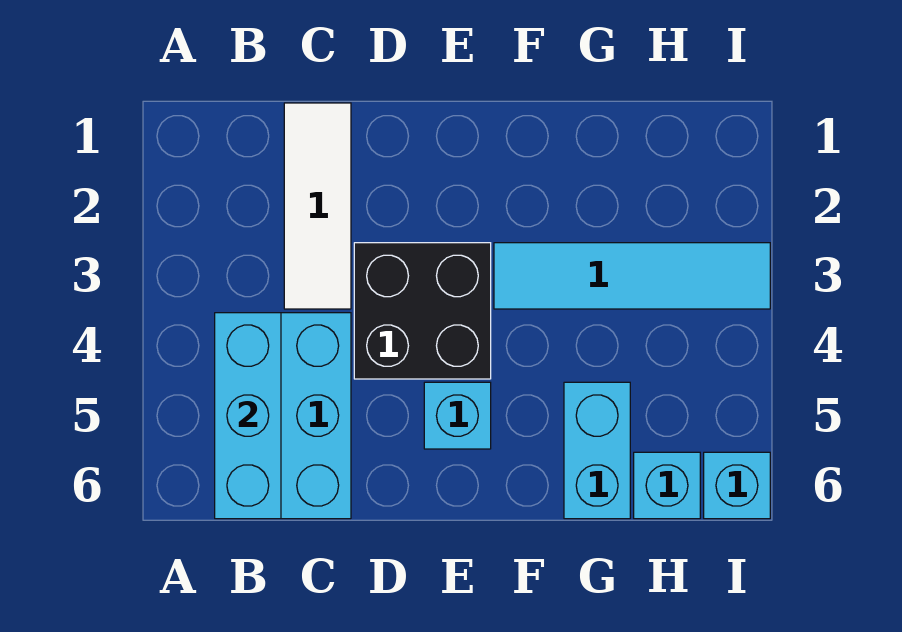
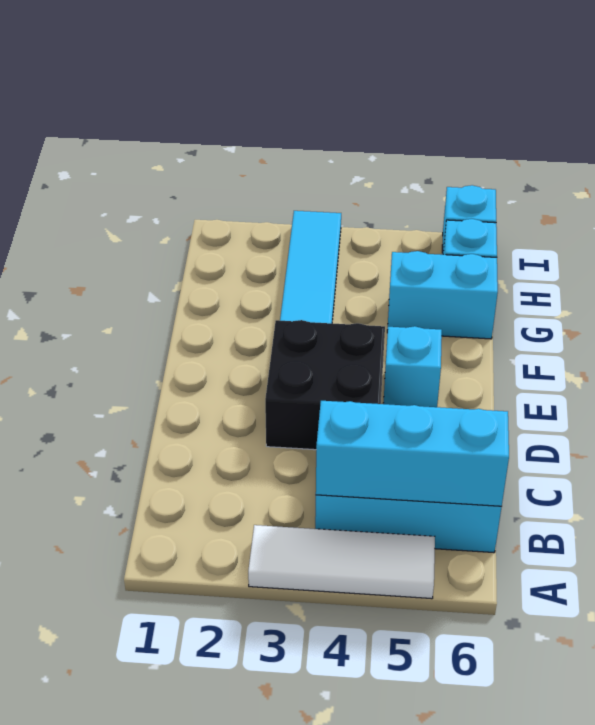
white tile C1:C3 level 1 -> white tile A3:A5 level 1

